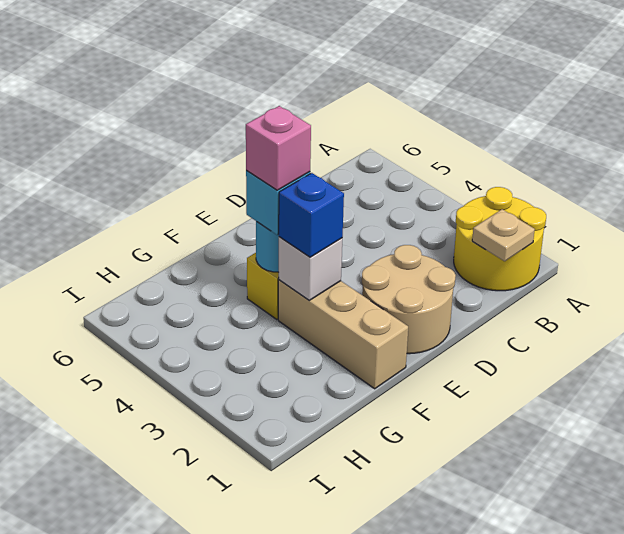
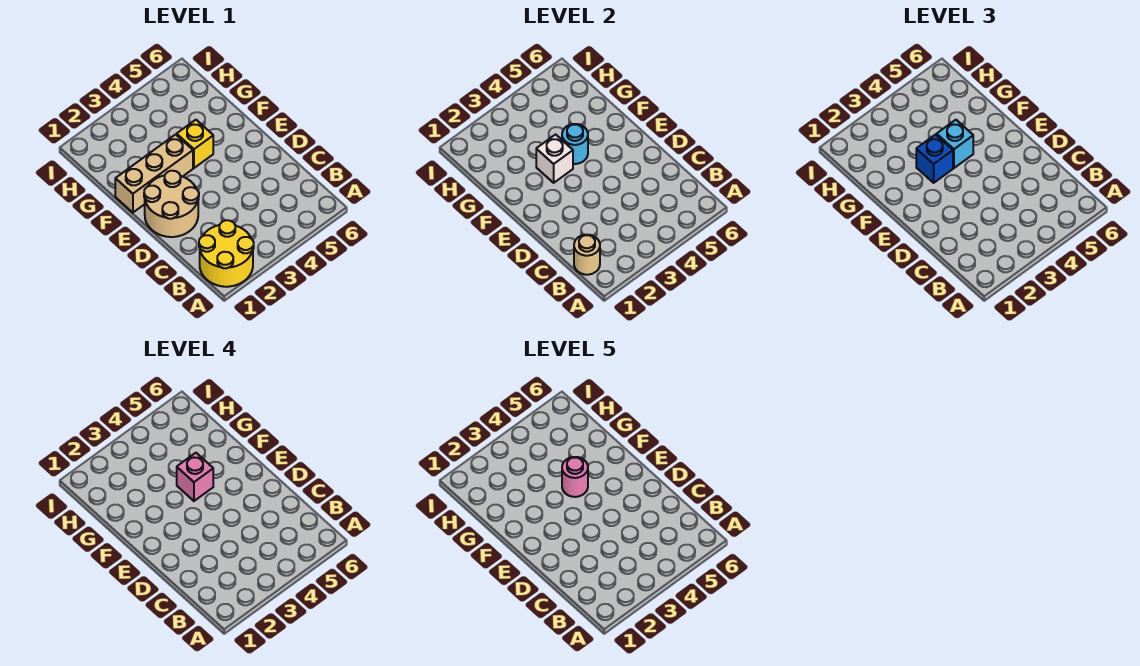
tan plate B1 level 2 -> tan round brick B1 level 2
none -> pink round brick F4 level 5

